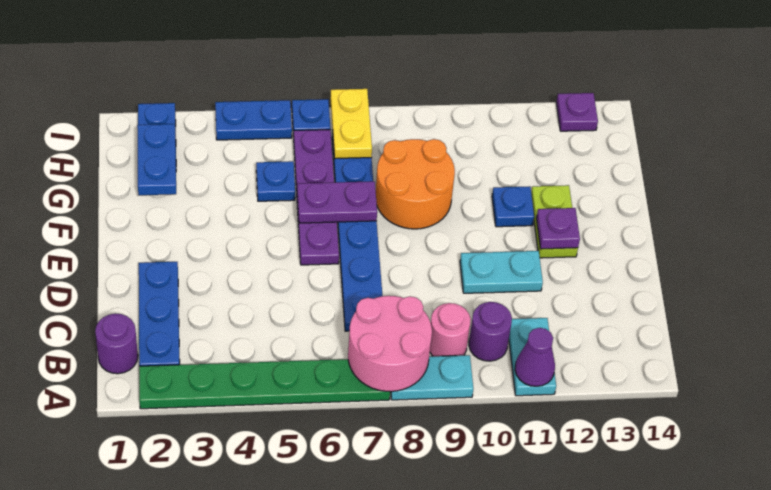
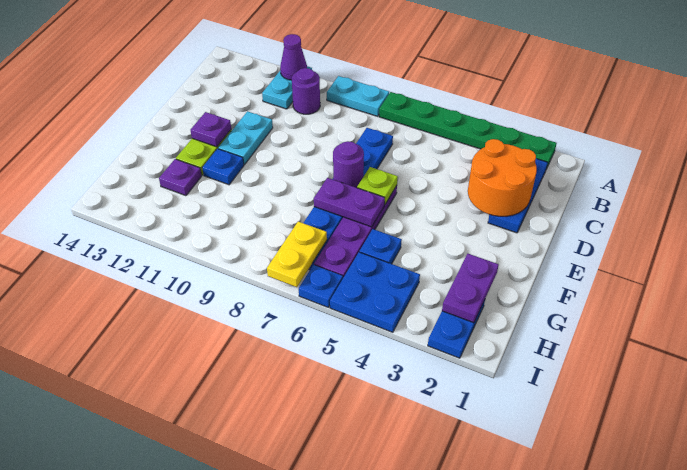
pink round brick A7:B8 level 2 -> none
purple round brick B1 level 1 -> purple round brick E7 level 2
pink round brick B9 level 1 -> none
cyan plate D10:D11 level 1 -> cyan plate D11:E11 level 1
none -> lime plate E6 level 2
orange round brick F8:G9 level 1 -> orange round brick C2:D3 level 2
blue plate G2:H2 level 2 -> purple plate G2:H2 level 2
blue plate I4:I5 level 1 -> blue plate H4:I5 level 1
purple plate I13 level 1 -> purple plate G12 level 1

